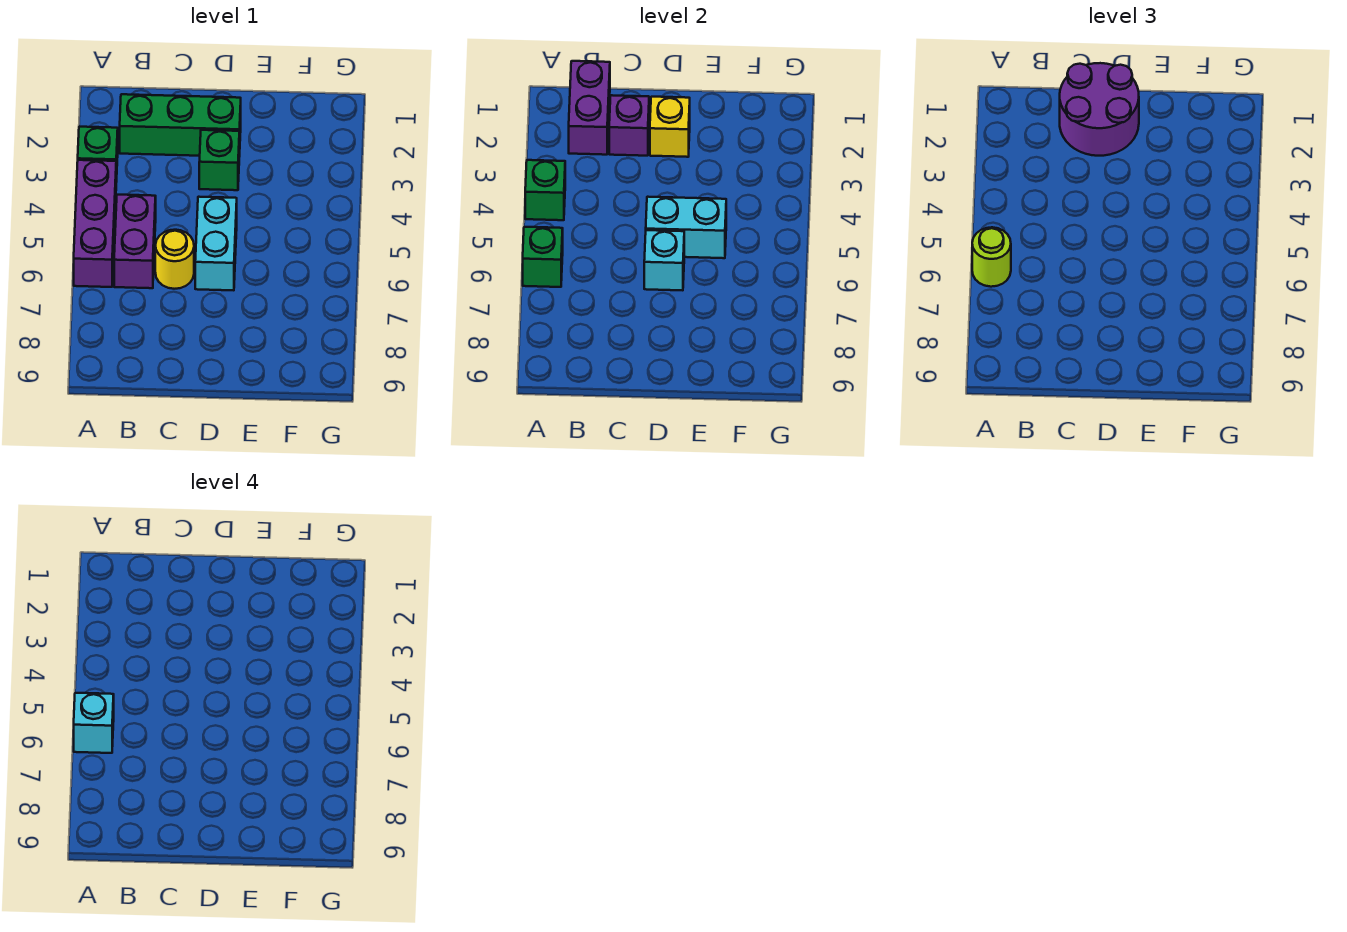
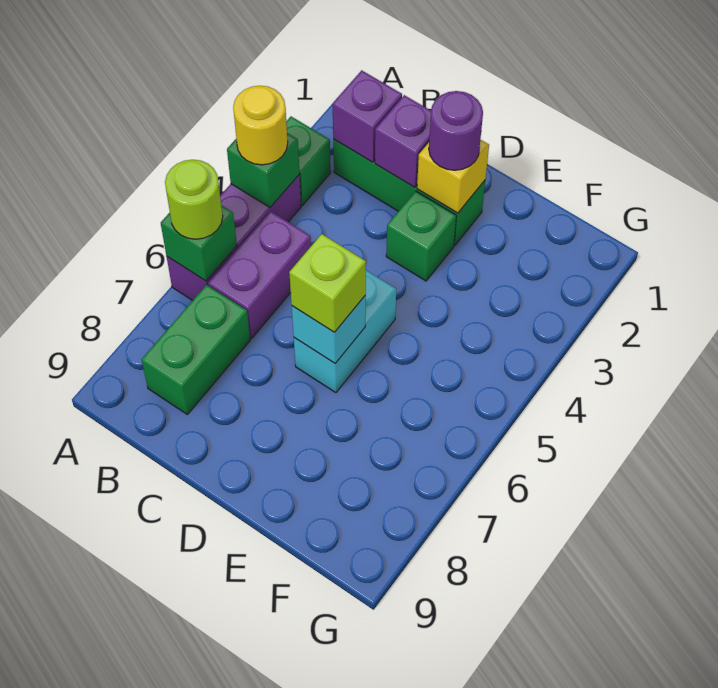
cyan brick A6 level 4 -> none
purple brick B1:B2 level 2 -> purple brick B2 level 2
none -> green brick B7:B8 level 1
purple round brick C1:D2 level 3 -> purple round brick D2 level 3
yellow round brick C6 level 1 -> yellow round brick A4 level 3
cyan brick D5:E5 level 2 -> none
none -> lime brick D6 level 3

